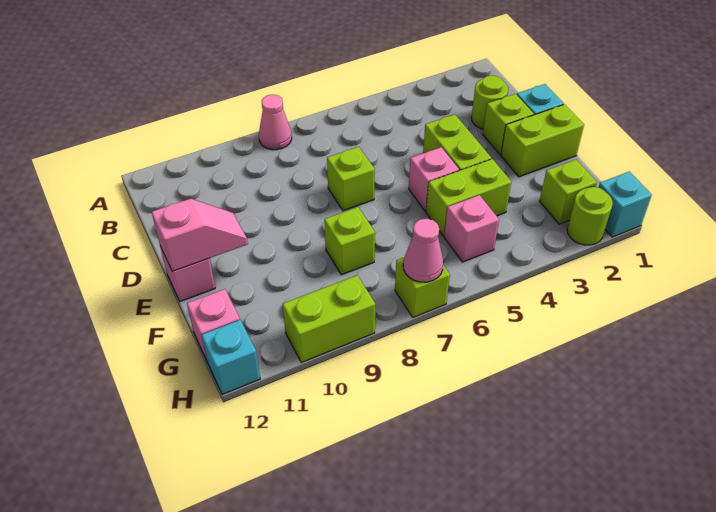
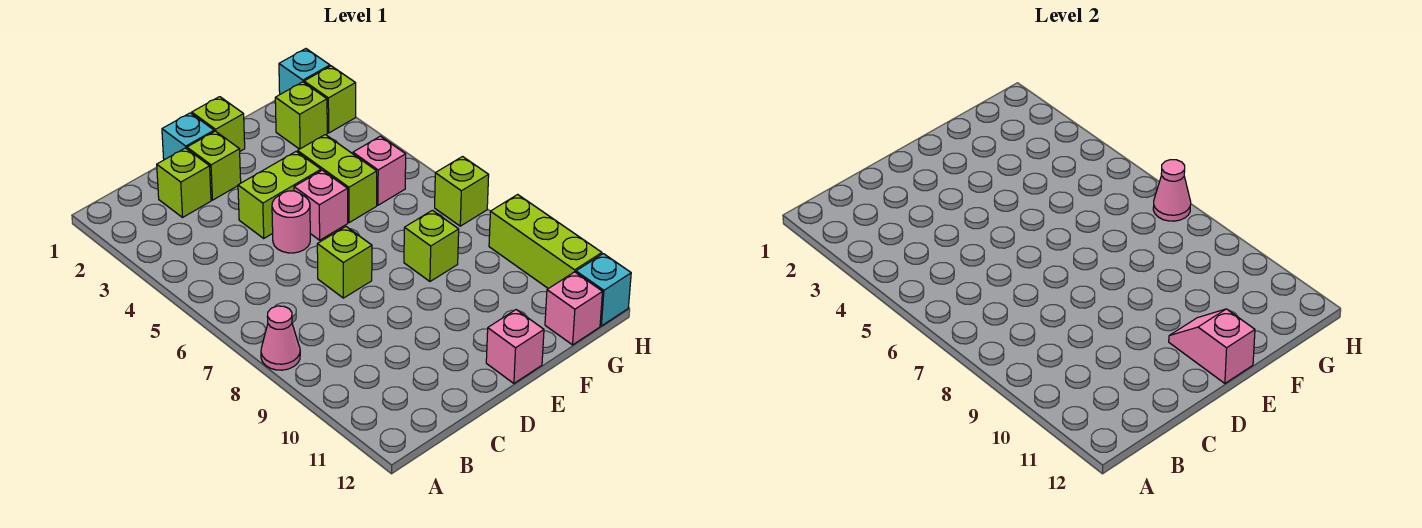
lime round brick C2 level 1 -> lime brick C2 level 1
none -> pink round brick D5 level 1
lime brick E1:E2 level 1 -> lime brick E1 level 1
lime round brick H2 level 1 -> lime brick H2 level 1
lime brick H9:H10 level 1 -> lime brick H9:H11 level 1

